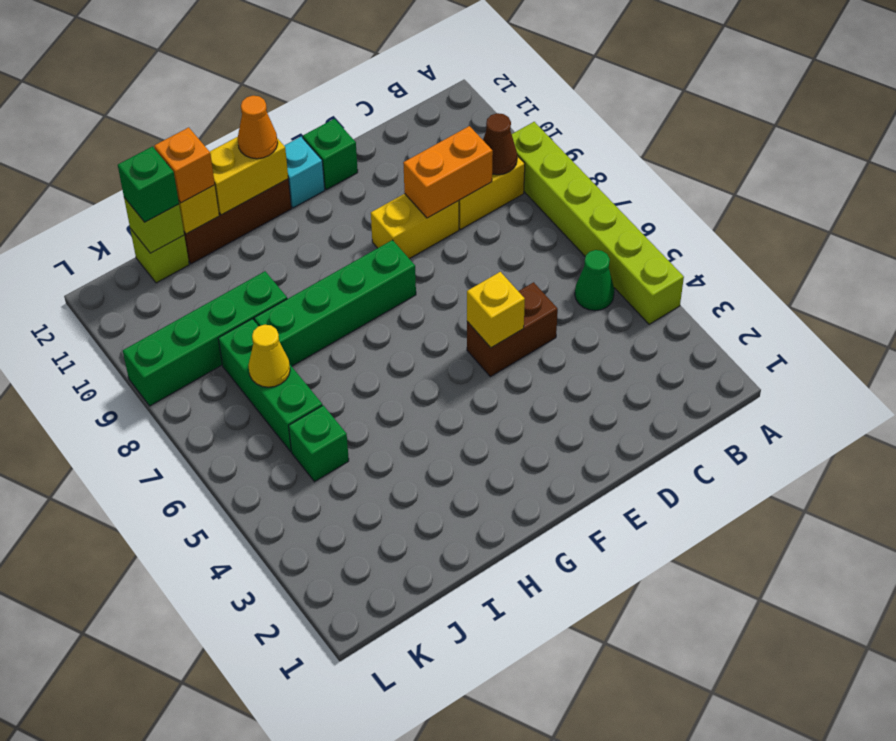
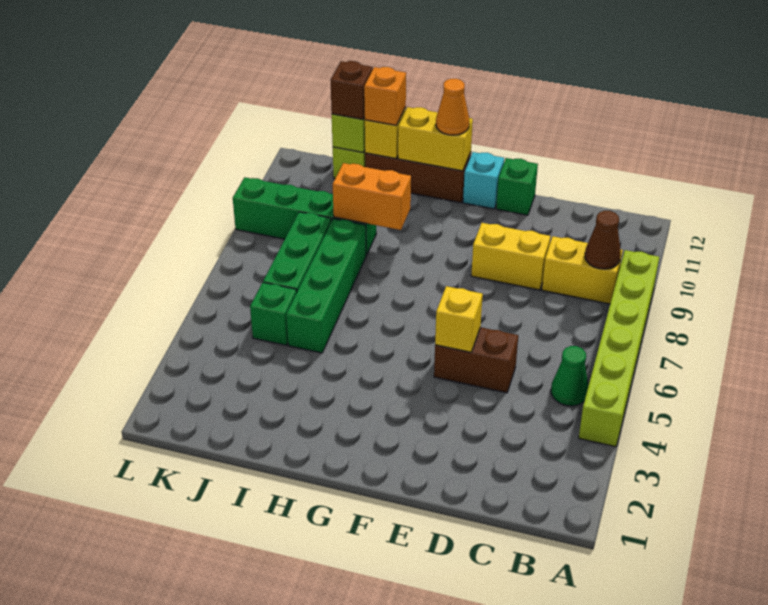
orange brick C9:D9 level 2 -> orange brick H9:I9 level 2
green brick F8:I8 level 1 -> green brick I5:I8 level 1
yellow cone J7 level 2 -> none
green brick J12 level 3 -> brown brick J12 level 3

